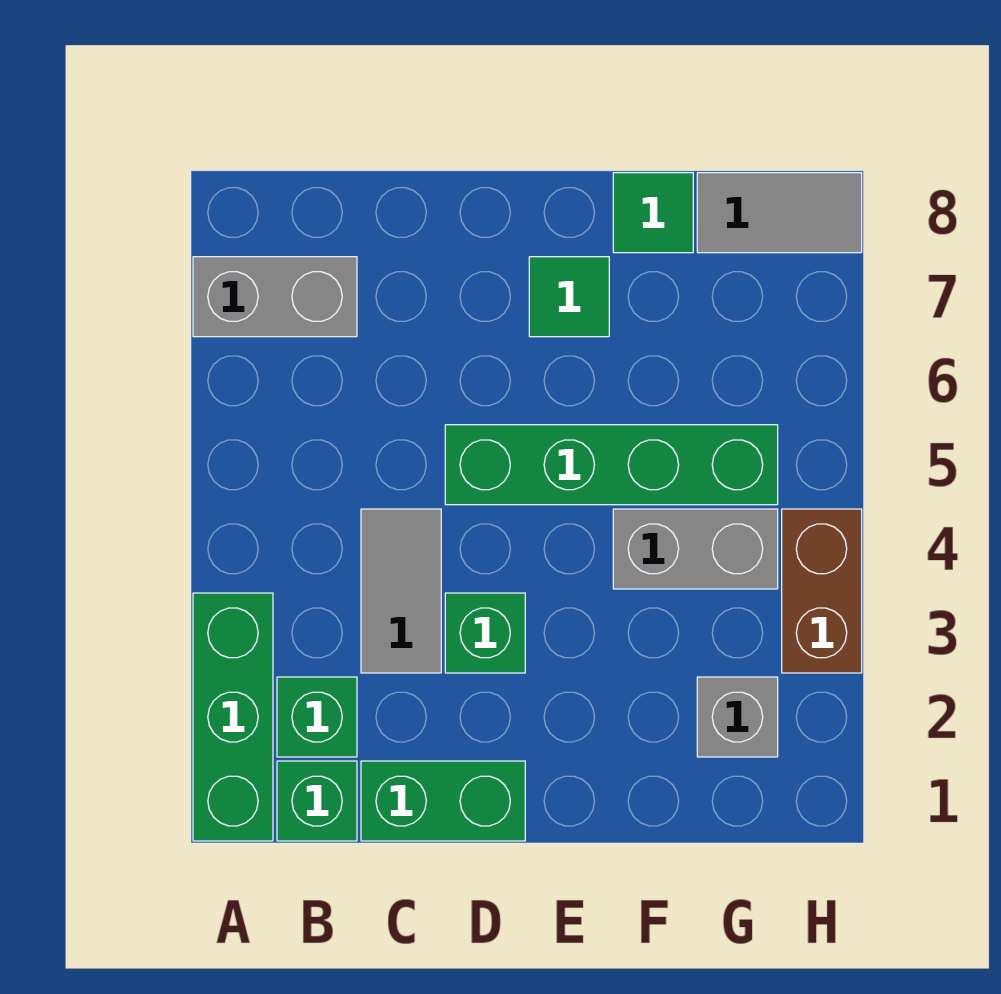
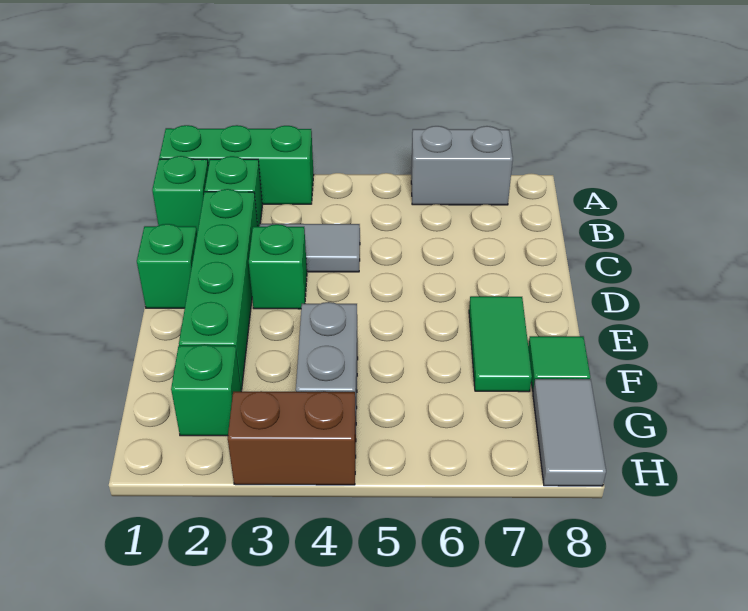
grey brick A7:B7 level 1 -> grey brick A6:A7 level 1
green brick C1:D1 level 1 -> green brick D1 level 1
green brick D5:G5 level 1 -> green brick C2:F2 level 1
green tile E7 level 1 -> green tile E7:F7 level 1
grey brick G2 level 1 -> green brick G2 level 1

